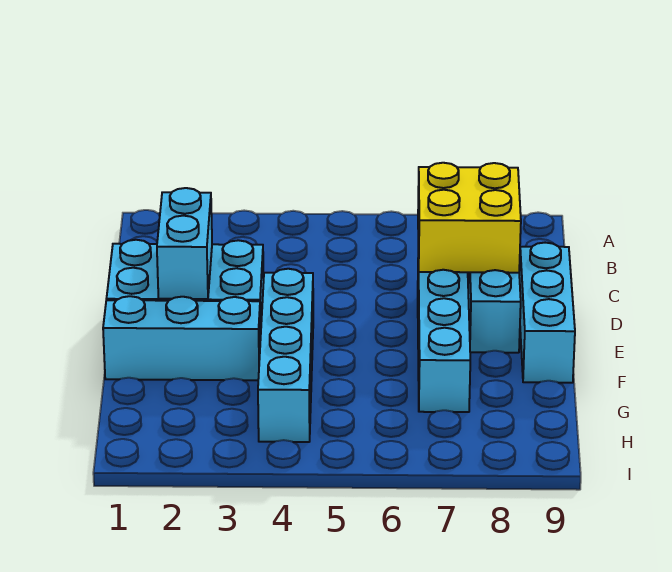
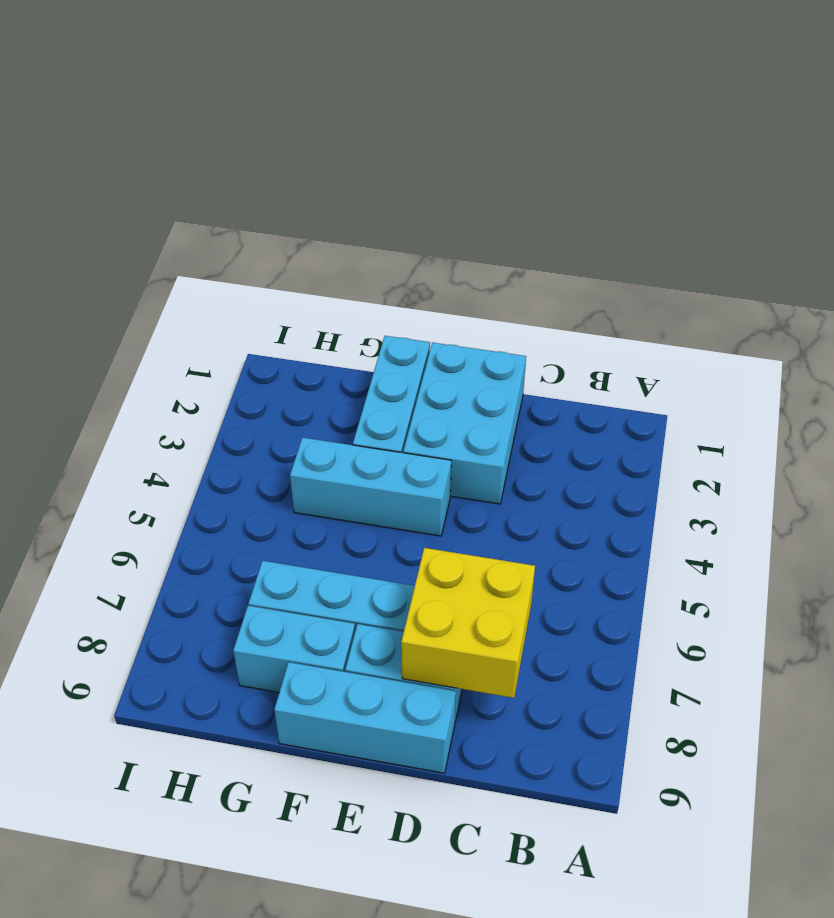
cyan brick D2:E2 level 2 -> cyan brick F8:G8 level 1
cyan brick E4:H4 level 1 -> cyan brick E4:G4 level 1

